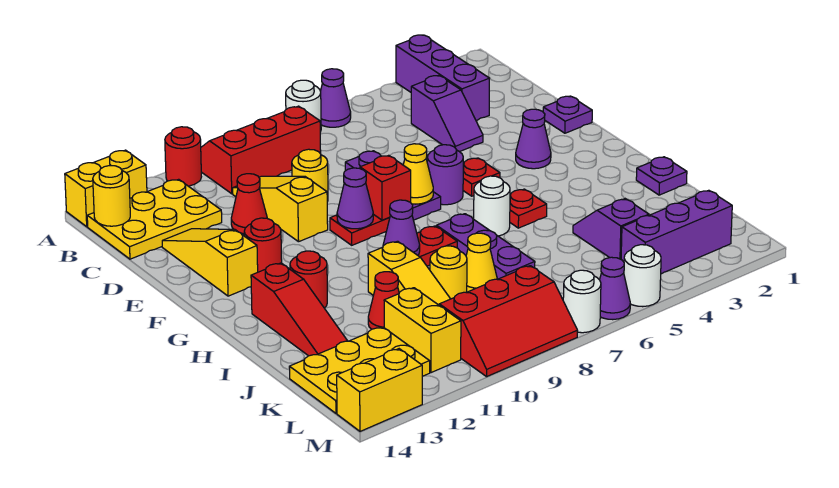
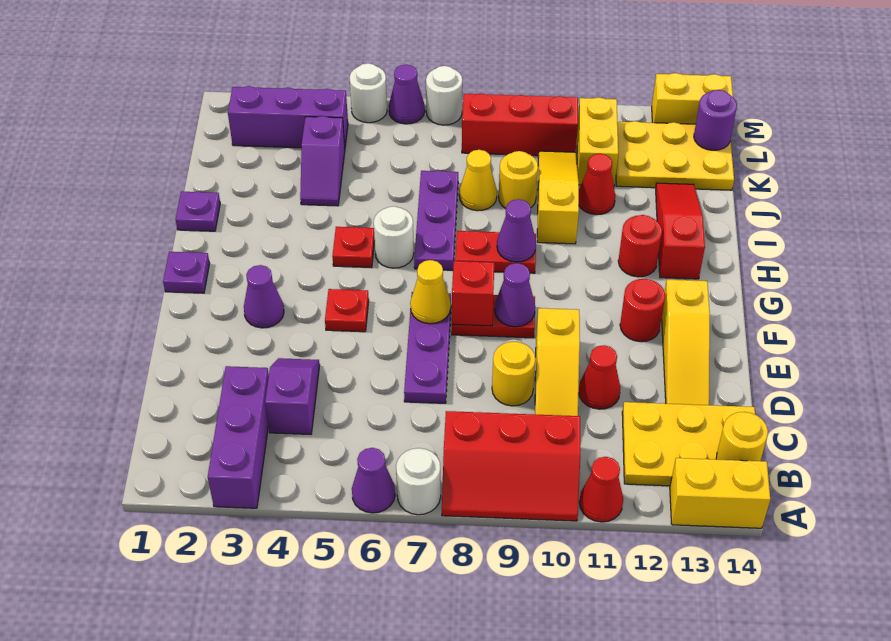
red round brick A11 level 1 -> red cone A11 level 1
purple plate E1 level 1 -> purple plate G1 level 1
purple round brick F6 level 1 -> purple round brick L14 level 2

